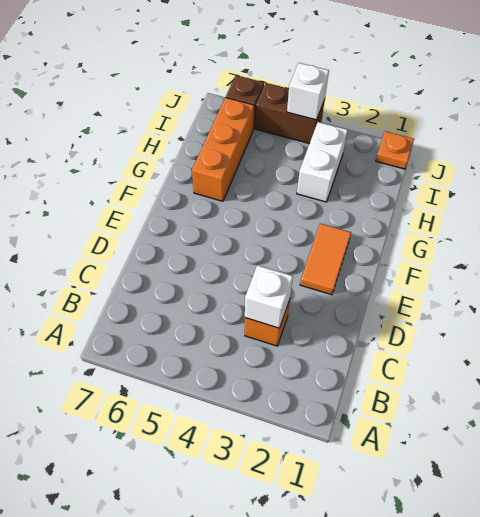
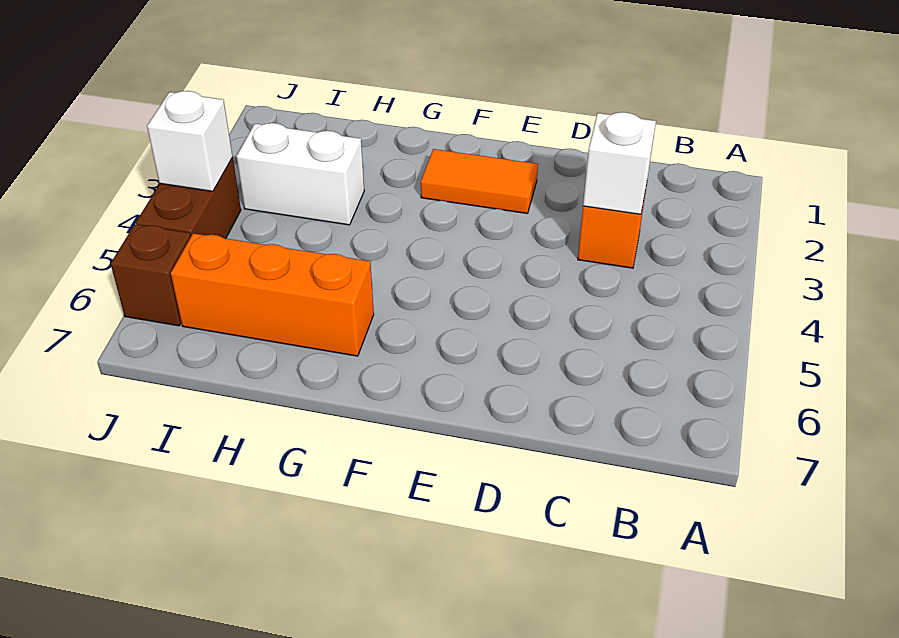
orange plate J1 level 1 -> none

